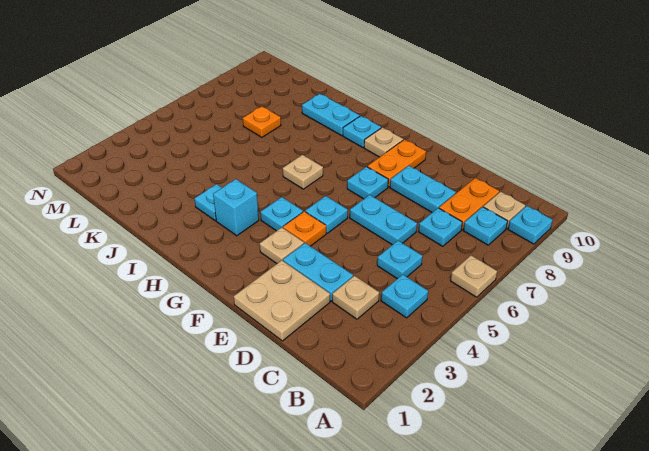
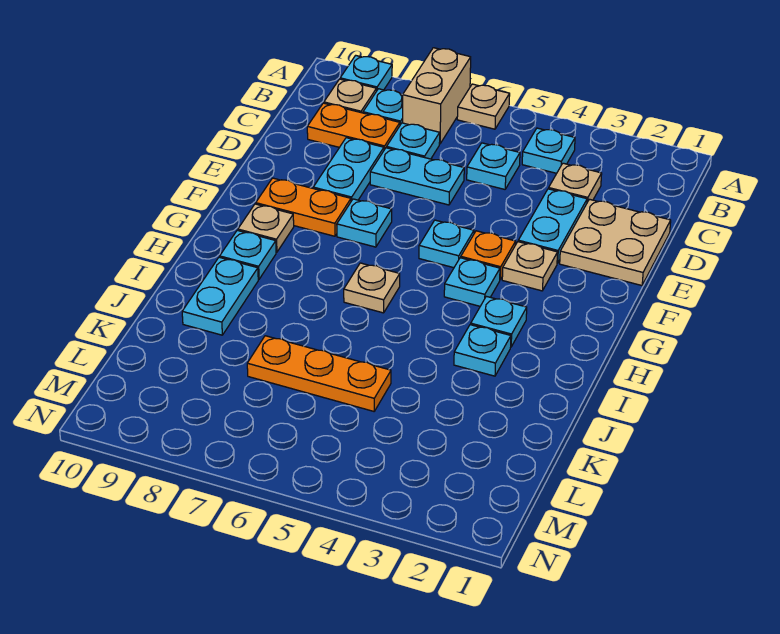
none -> tan brick A7:B7 level 1
cyan plate D6:E6 level 1 -> cyan plate D6:D7 level 1
cyan brick H3 level 1 -> cyan plate H3 level 1
orange plate K7 level 1 -> orange plate K5:K7 level 1

